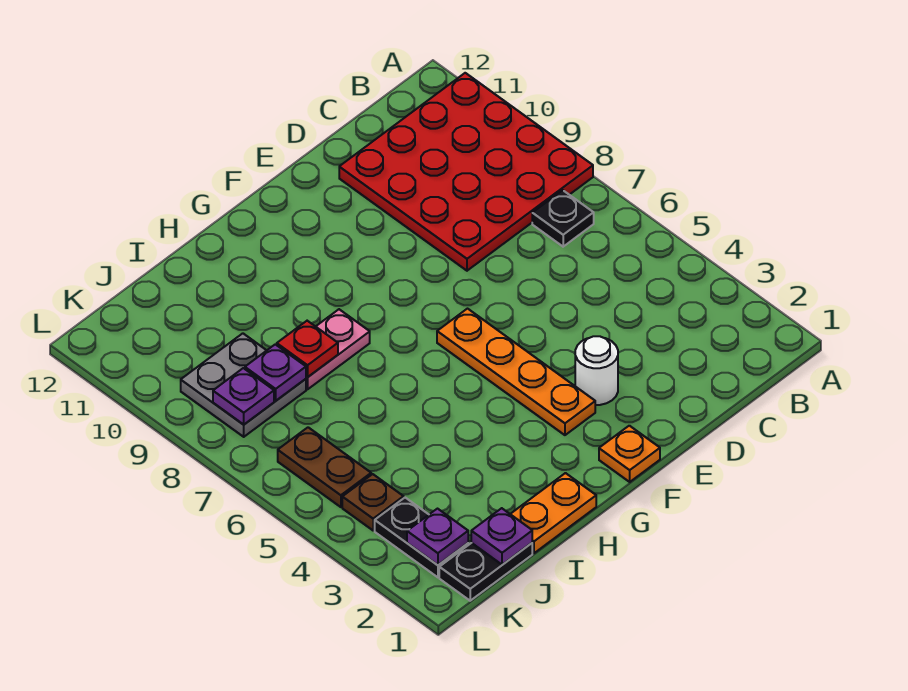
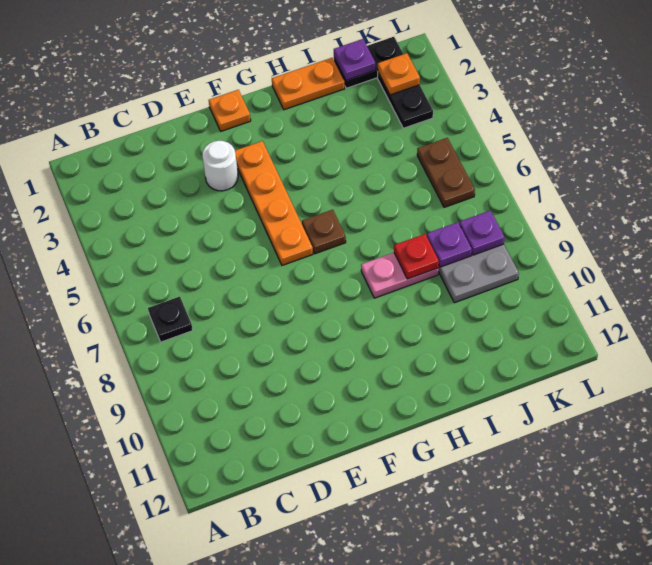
red plate A8:D11 level 1 -> none
purple plate K2 level 2 -> orange plate K2 level 2
brown plate K4 level 1 -> brown plate G6 level 1

